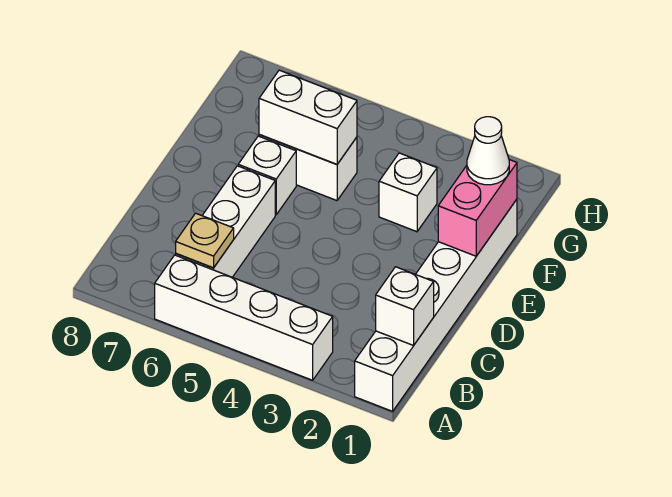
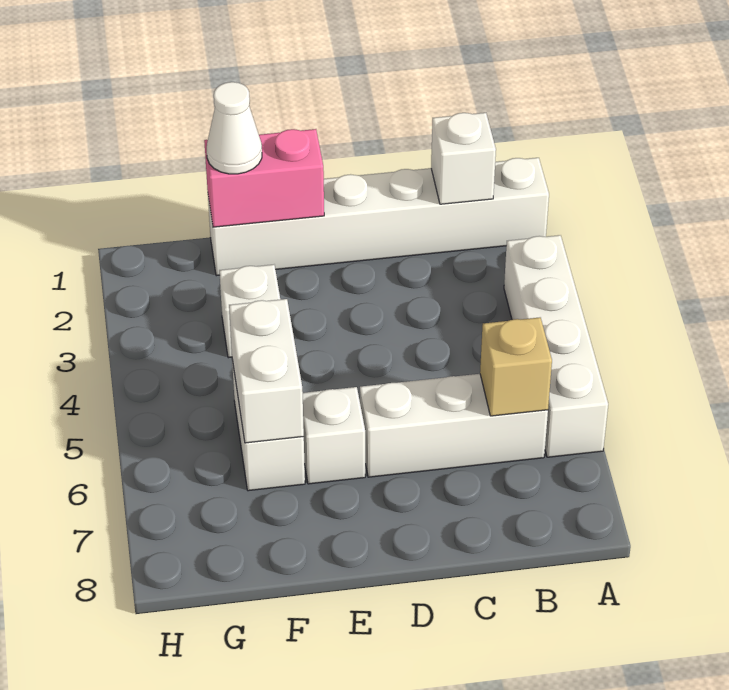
tan plate B6 level 2 -> tan brick B6 level 2

